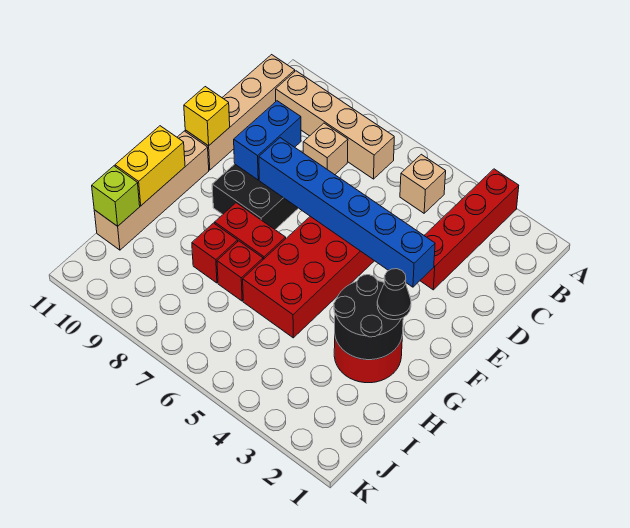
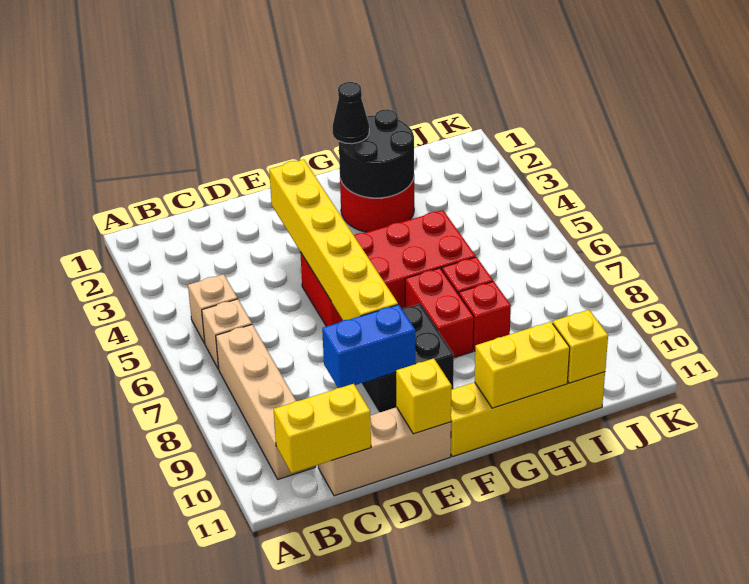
red brick A3:D3 level 1 -> none
tan brick B11:E11 level 1 -> tan brick C11:E11 level 1
none -> yellow brick B11:C11 level 2
tan brick C8 level 1 -> tan brick B6 level 1
blue brick E3:E8 level 2 -> yellow brick E3:E8 level 2
tan brick F11:I11 level 1 -> yellow brick F11:I11 level 1
lime brick I11 level 2 -> yellow brick I11 level 2

